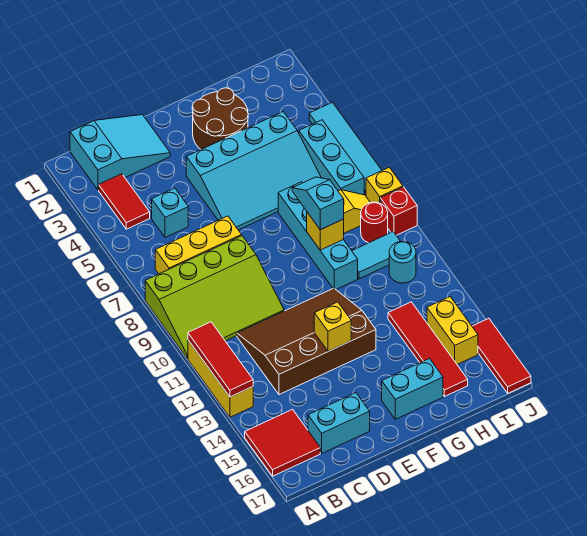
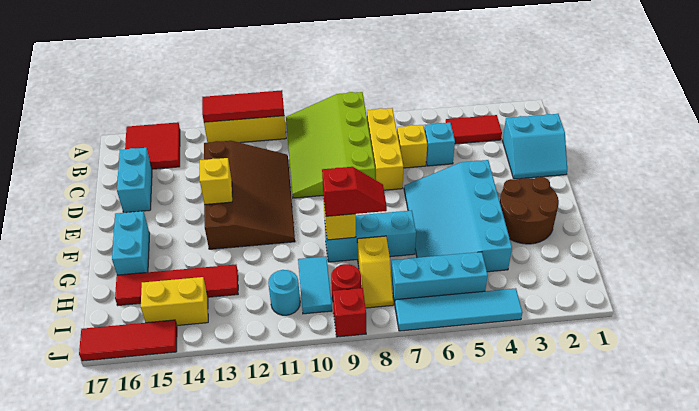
cyan slope B1:D2 level 1 top B -> cyan slope C1:D2 level 1 top C
cyan brick G7:G10 level 1 -> cyan brick G7:G9 level 1
cyan slope G8:G9 level 3 top 9 -> red slope G8:G9 level 3 top 9
yellow brick J8 level 1 -> yellow brick C6 level 1

